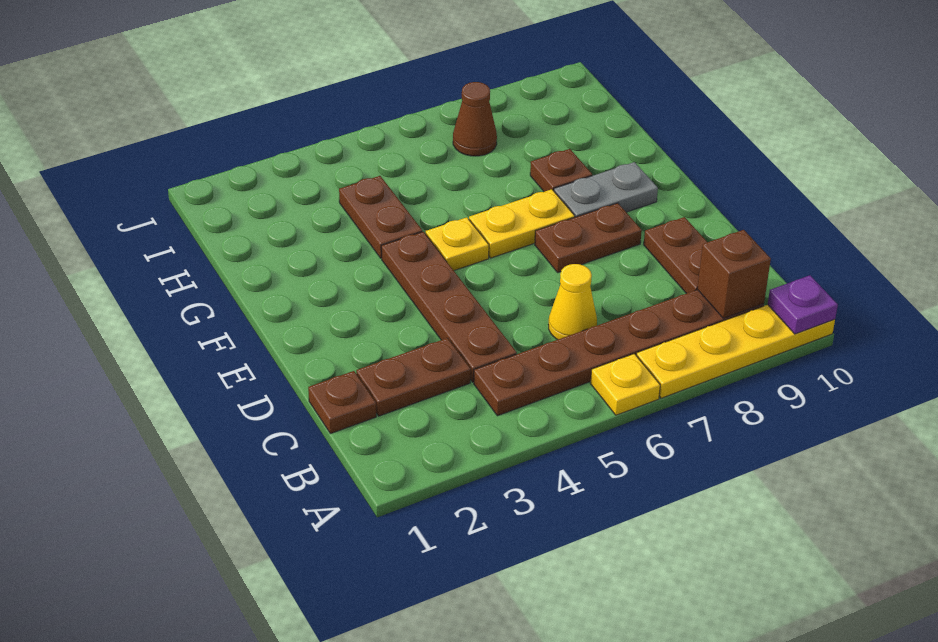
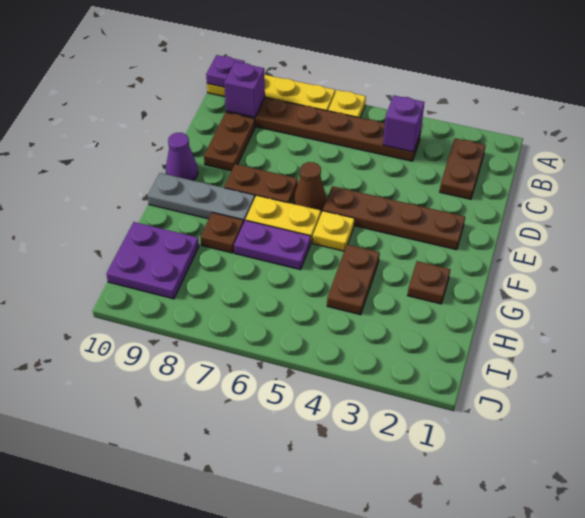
none -> purple brick B4 level 2
brown brick B9 level 2 -> purple brick B9 level 2
brown plate C1 level 1 -> brown plate G2 level 1
brown plate C2:C3 level 1 -> brown plate B2:C2 level 1
brown plate C4:F4 level 1 -> brown plate E2:E5 level 1
yellow cone C6 level 1 -> none
none -> purple cone E10 level 1
grey plate F8:F9 level 1 -> grey plate F8:F10 level 1
none -> purple plate G6:G7 level 1
none -> purple plate H9:I10 level 1
brown cone I7 level 1 -> brown cone E6 level 1

